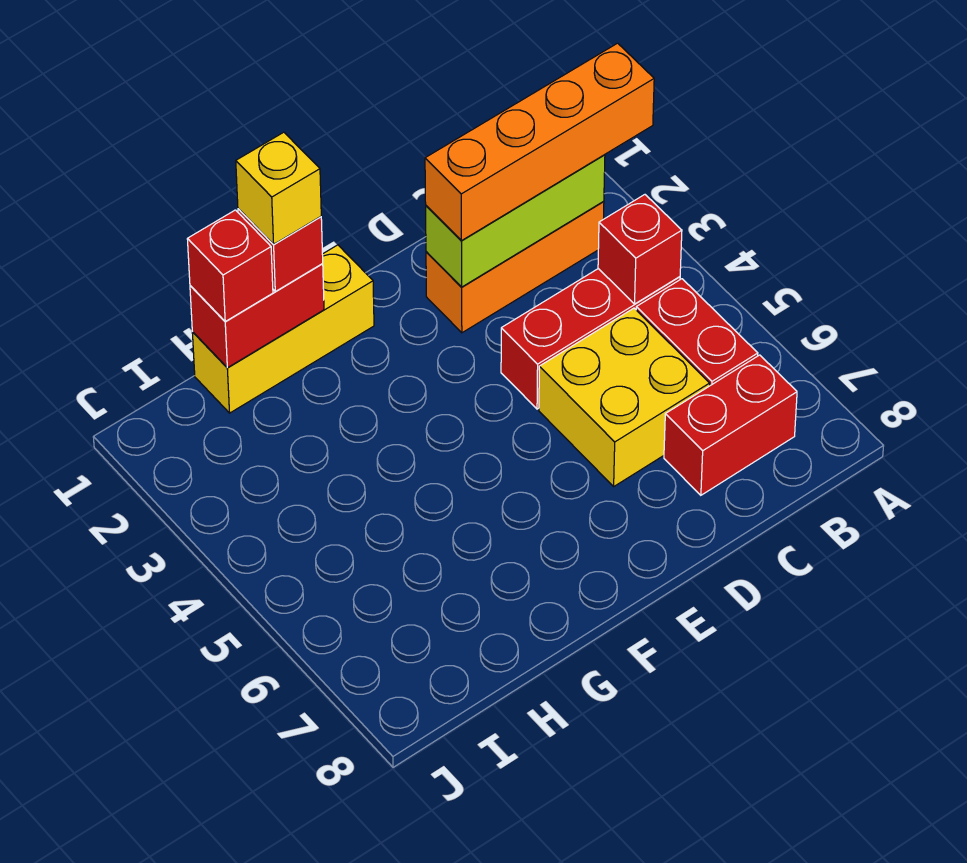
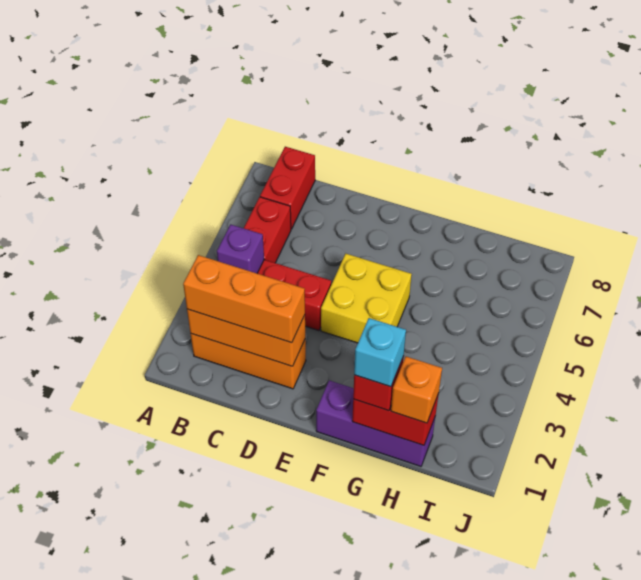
orange brick A2:D2 level 3 -> orange brick B2:D2 level 3
lime brick B2:D2 level 2 -> orange brick B2:D2 level 2
red brick B4 level 2 -> purple brick B4 level 2
red brick B7:C7 level 1 -> red brick B7:B8 level 1
yellow brick C5:D6 level 1 -> yellow brick E4:F5 level 1
yellow brick F1:H1 level 1 -> purple brick F1:H1 level 1
yellow brick G1 level 4 -> cyan brick G1 level 4
red brick H1 level 3 -> orange brick H1 level 3

